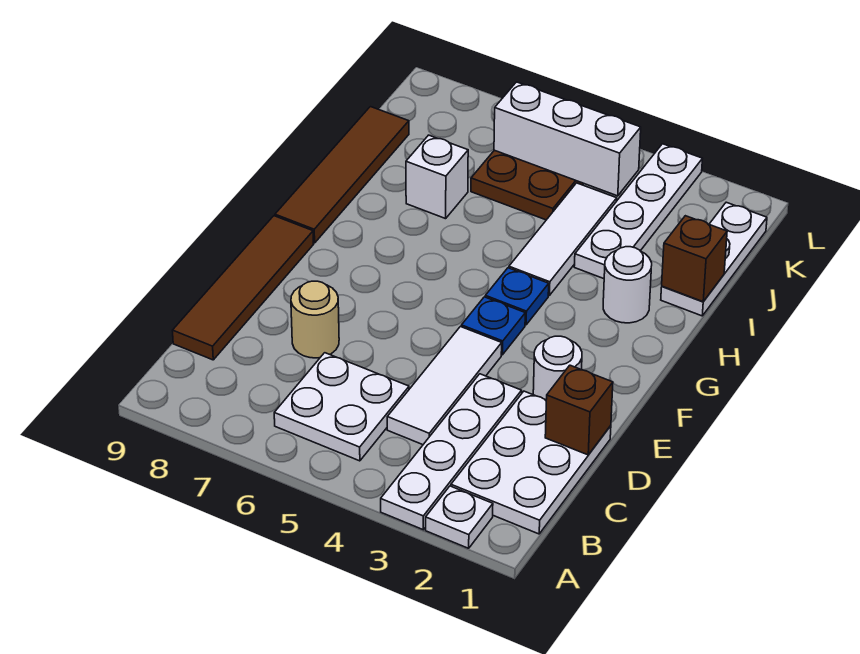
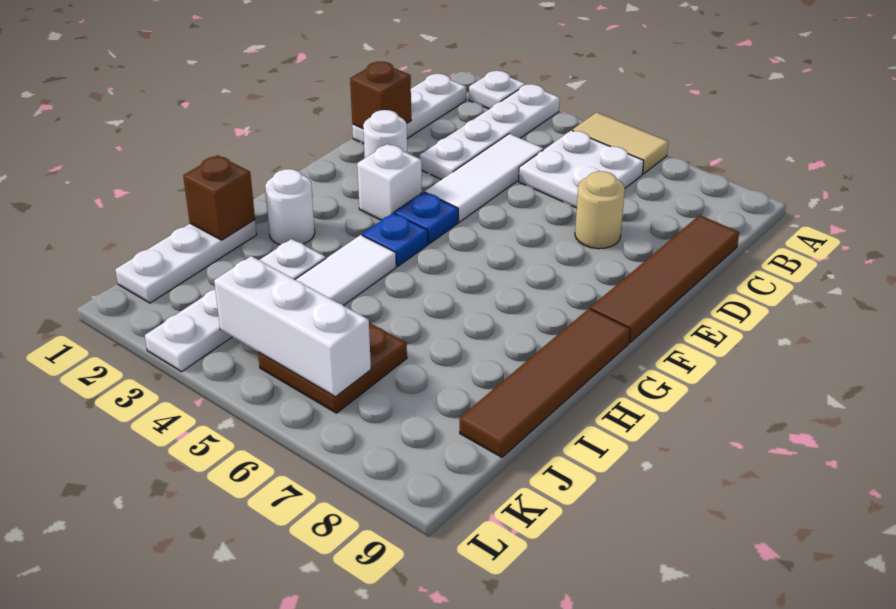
none -> tan tile A5:A6 level 1
white plate B1:D2 level 1 -> white plate B1:D1 level 1
white brick I7 level 1 -> white brick F3 level 1

